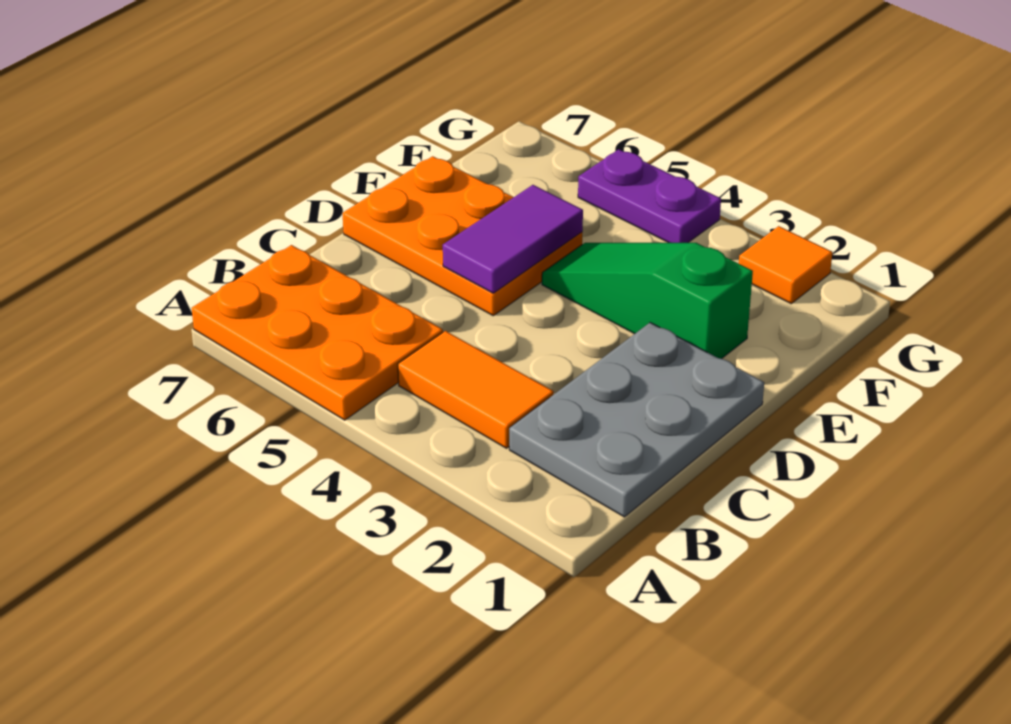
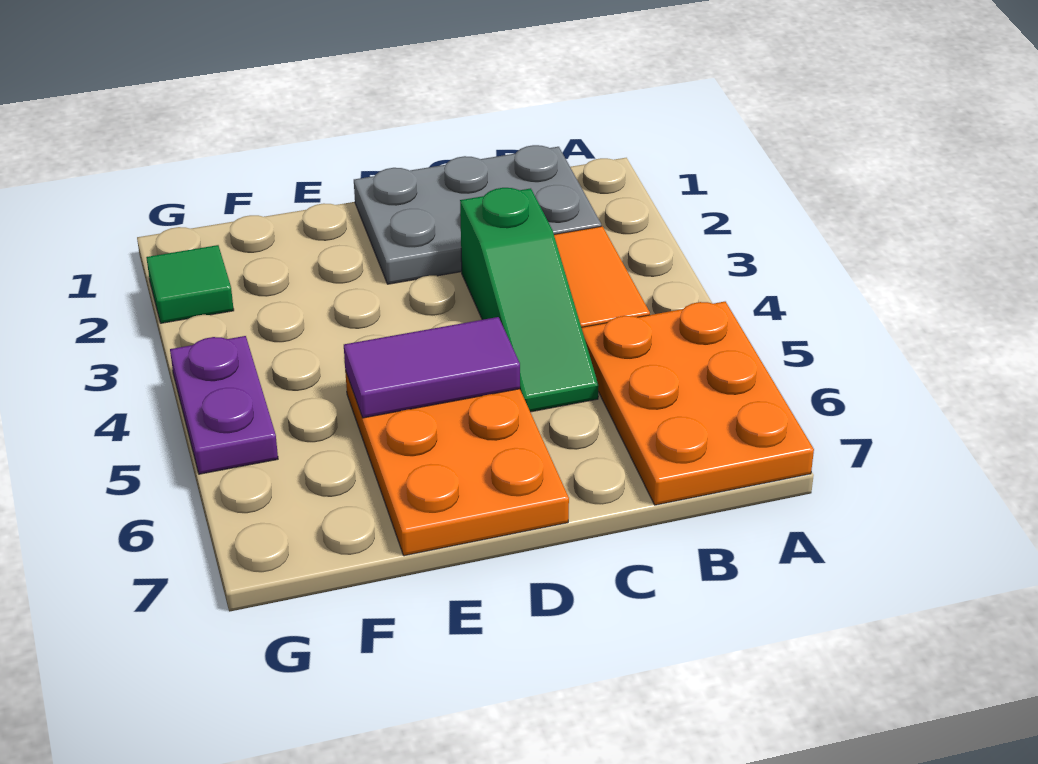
green slope E2:E4 level 1 top 2 -> green slope C3:C5 level 1 top 3
orange tile G2 level 1 -> green tile G2 level 1

